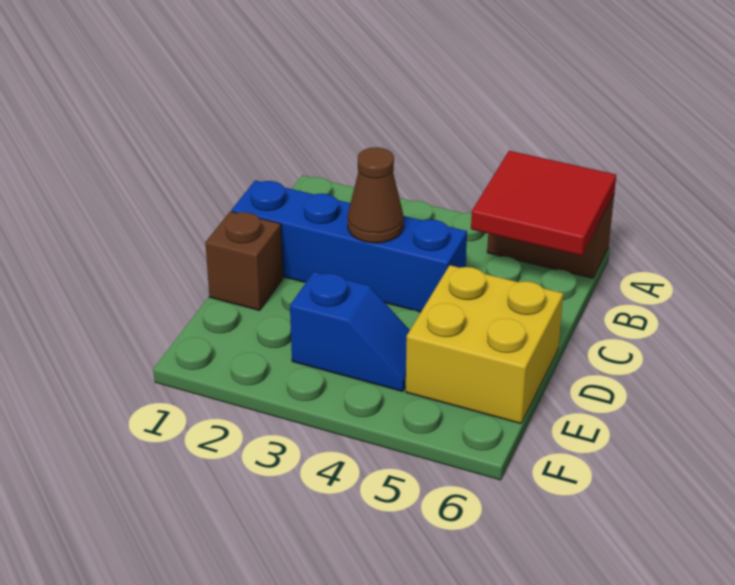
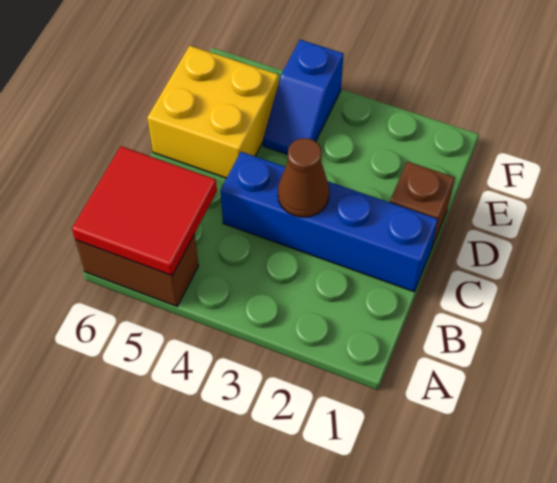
blue slope E3:E4 level 1 top 3 -> blue slope E4:F4 level 1 top F

